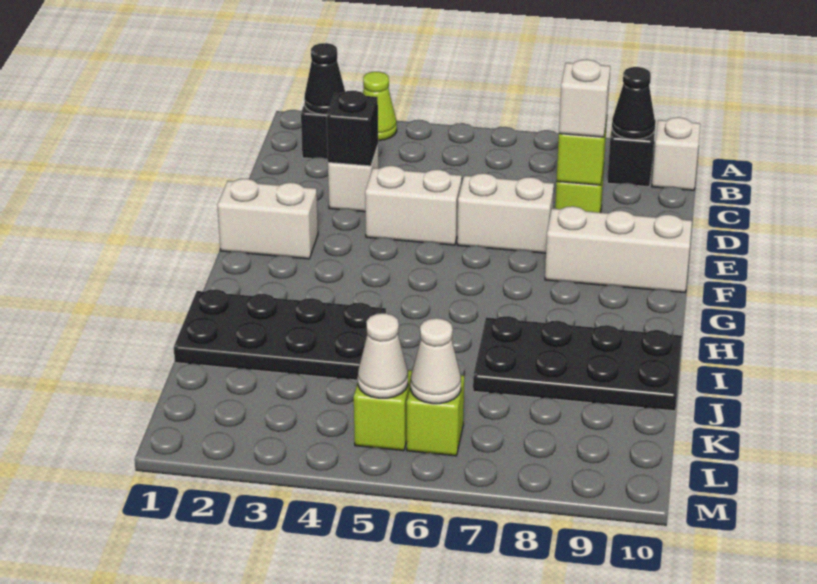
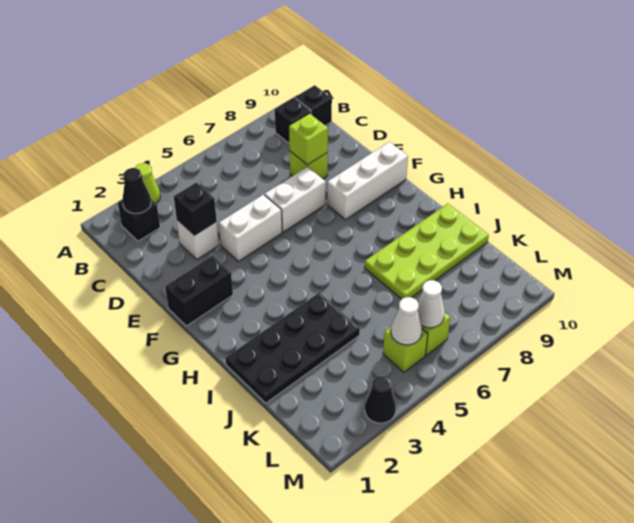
black cone B9 level 2 -> black cone M3 level 1
white brick B10 level 1 -> black brick B10 level 1
white brick D8 level 3 -> none
white brick F1:F2 level 1 -> black brick F1:F2 level 1
black plate I7:J10 level 1 -> lime plate I7:J10 level 1

